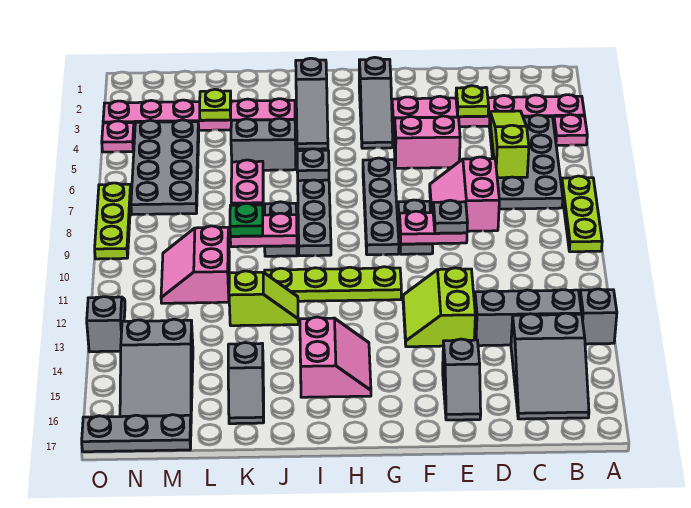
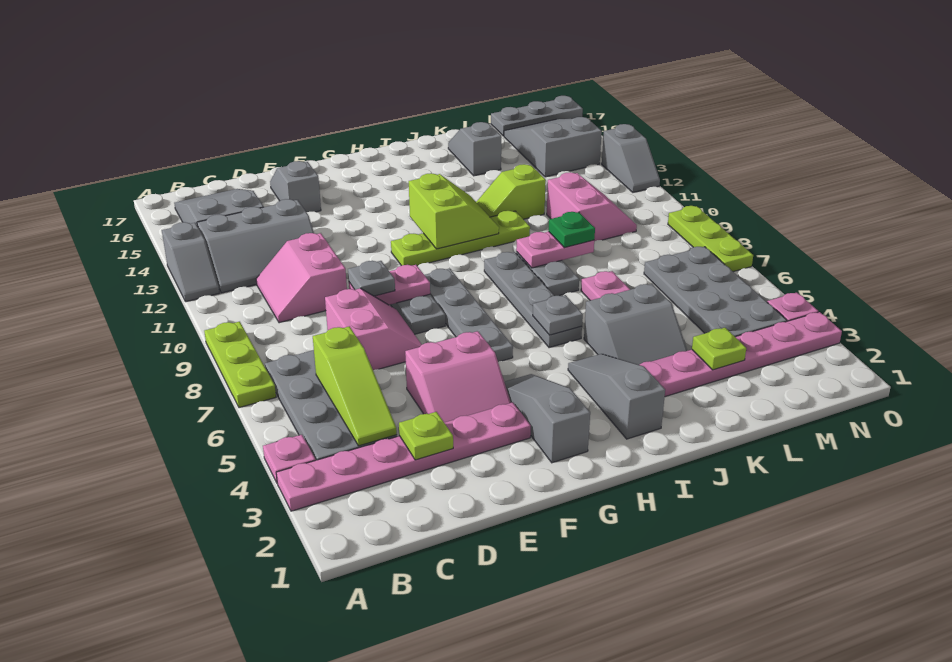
lime slope E12:F13 level 1 top E -> lime slope H11:I12 level 2 top H
pink slope H14:I15 level 1 top I -> pink slope C10:D11 level 1 top D

